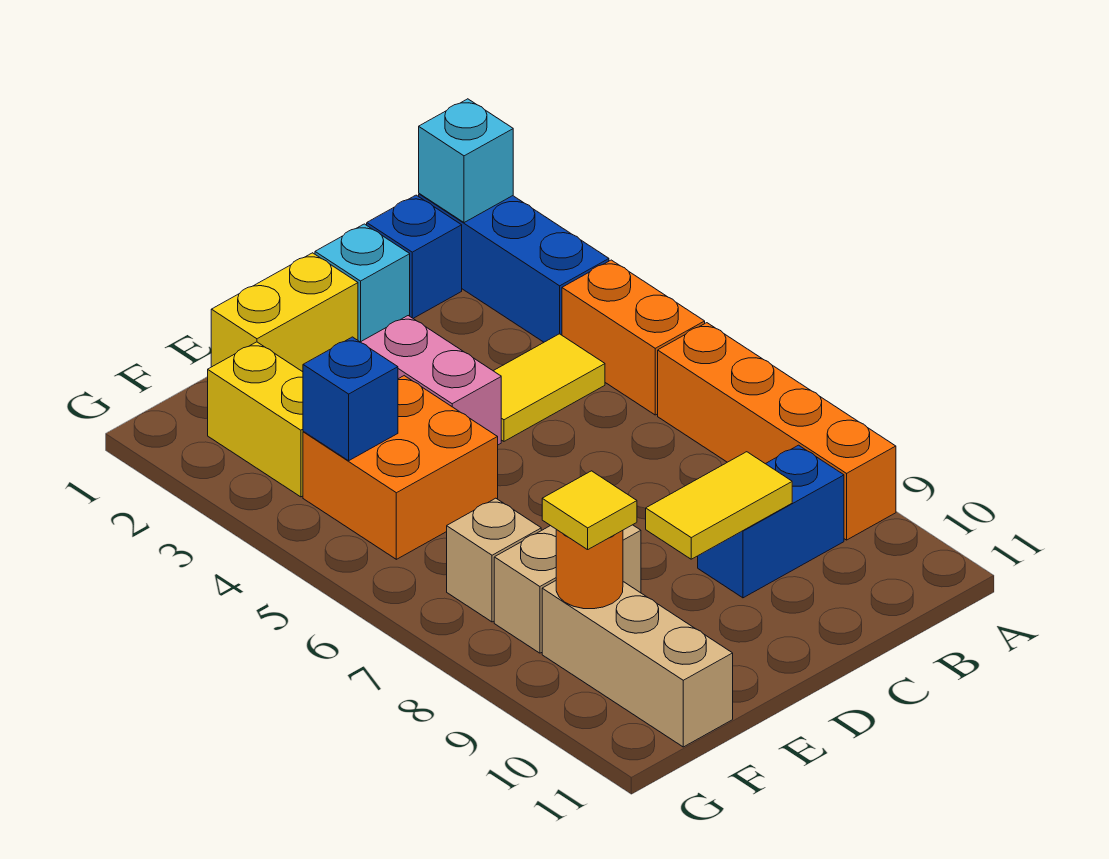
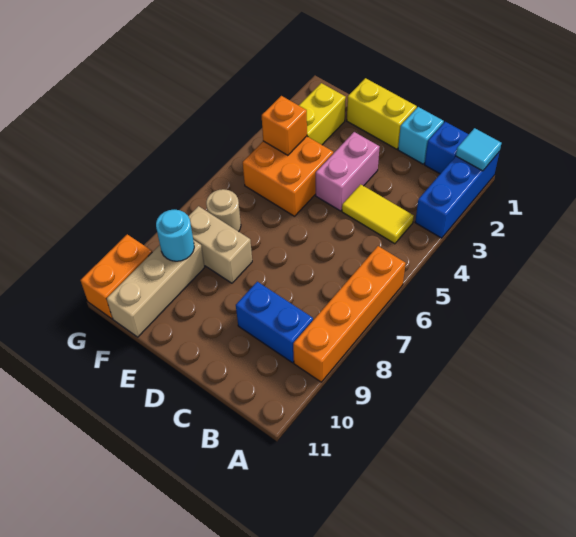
cyan brick A1 level 2 -> cyan tile A1 level 2
orange brick A4:A5 level 1 -> orange brick G10:G11 level 1
yellow tile C9:D9 level 2 -> none
blue brick F4 level 2 -> orange brick F4 level 2
tan brick F7 level 1 -> tan round brick F7 level 1
orange round brick F9 level 2 -> cyan round brick F9 level 2
yellow tile F9 level 3 -> none

